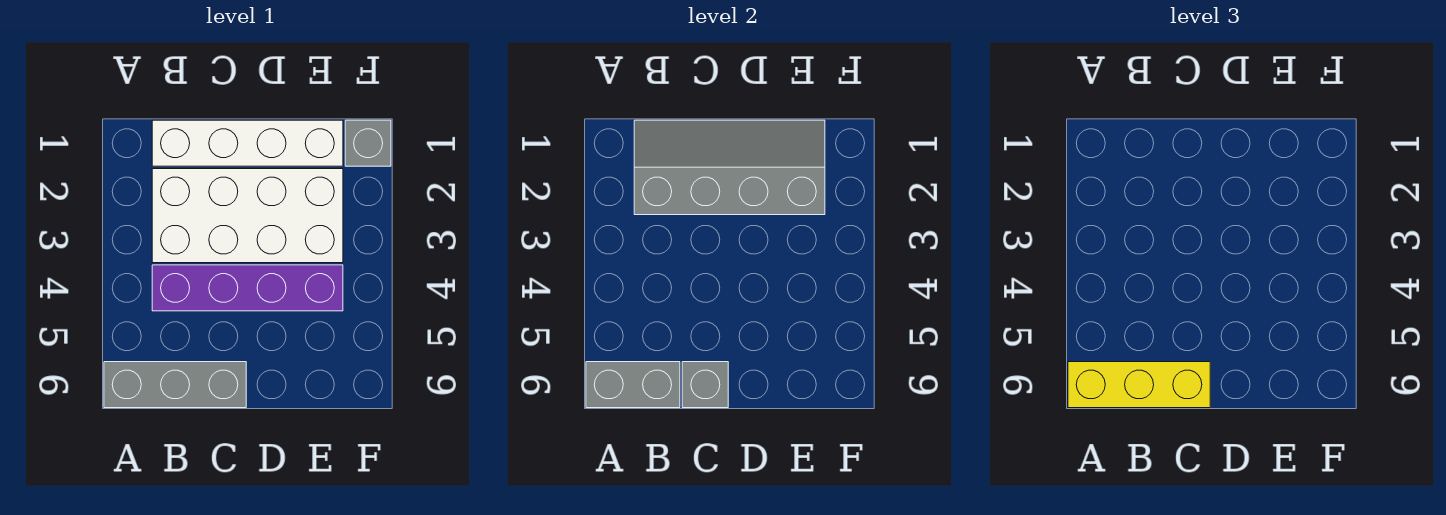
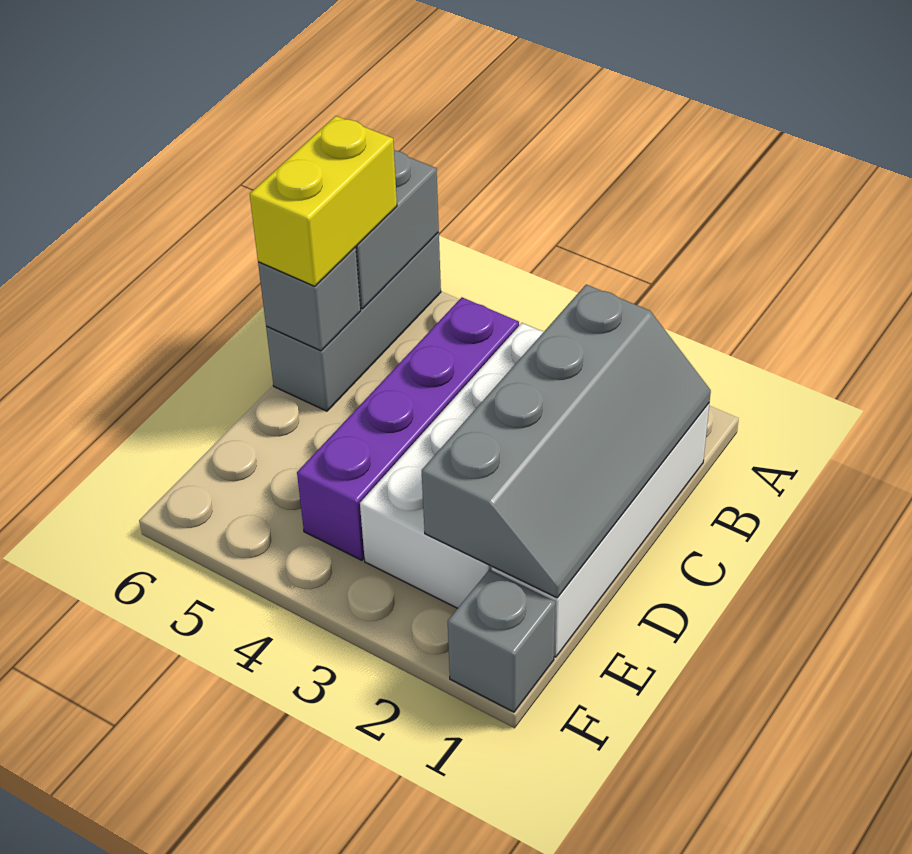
yellow brick A6:C6 level 3 -> yellow brick B6:C6 level 3

